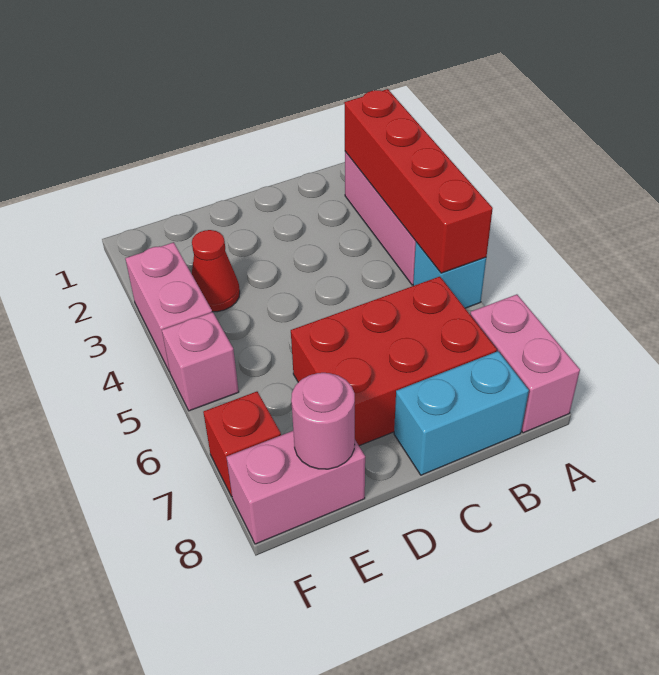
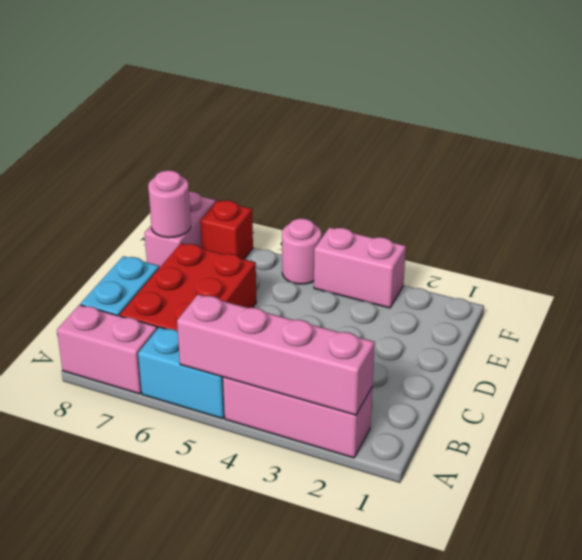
red brick A2:A5 level 2 -> pink brick A2:A5 level 2
cyan brick A5 level 1 -> cyan brick A5:A6 level 1
red cone E3 level 1 -> none
pink brick F5 level 1 -> pink round brick F5 level 1

